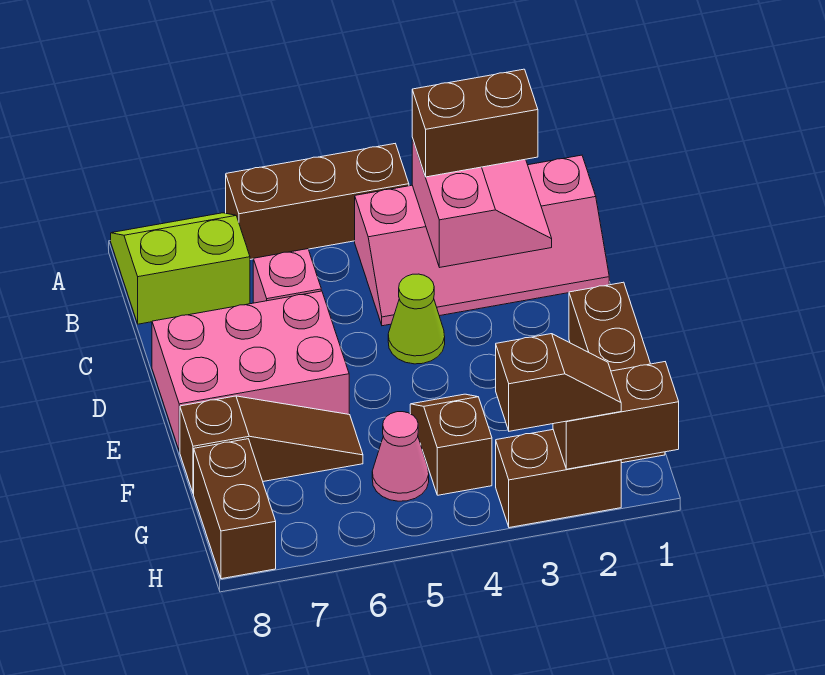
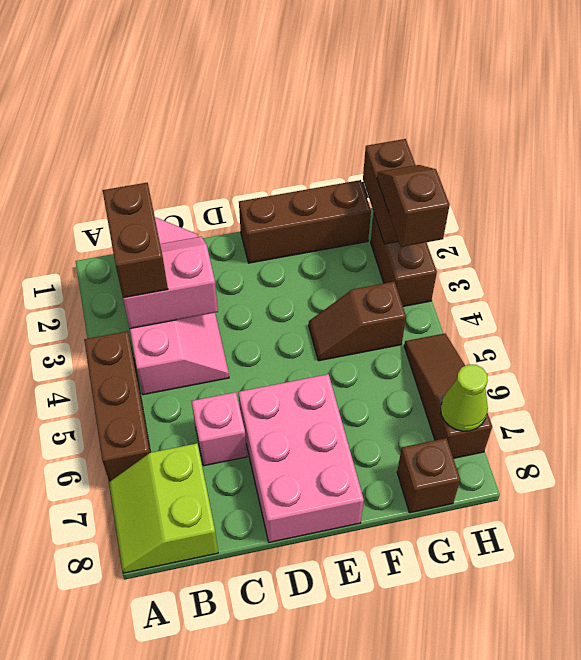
lime cone D4 level 1 -> lime cone H7 level 2
brown slope F6:F8 level 1 top 8 -> brown slope H5:H7 level 1 top 7
pink cone G5 level 1 -> none
brown brick G8:H8 level 1 -> brown brick G8 level 1

